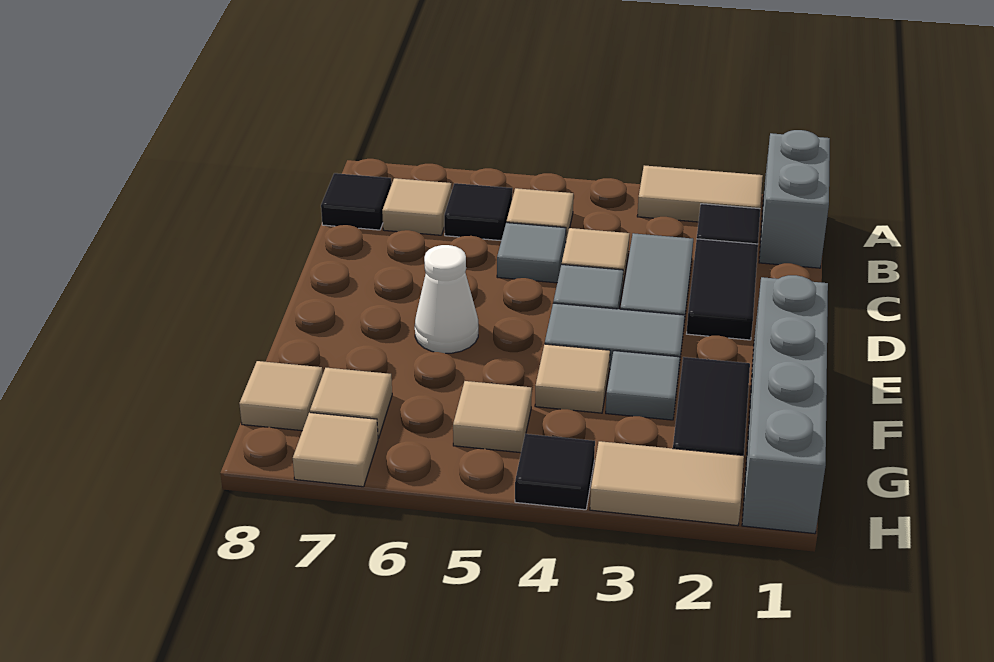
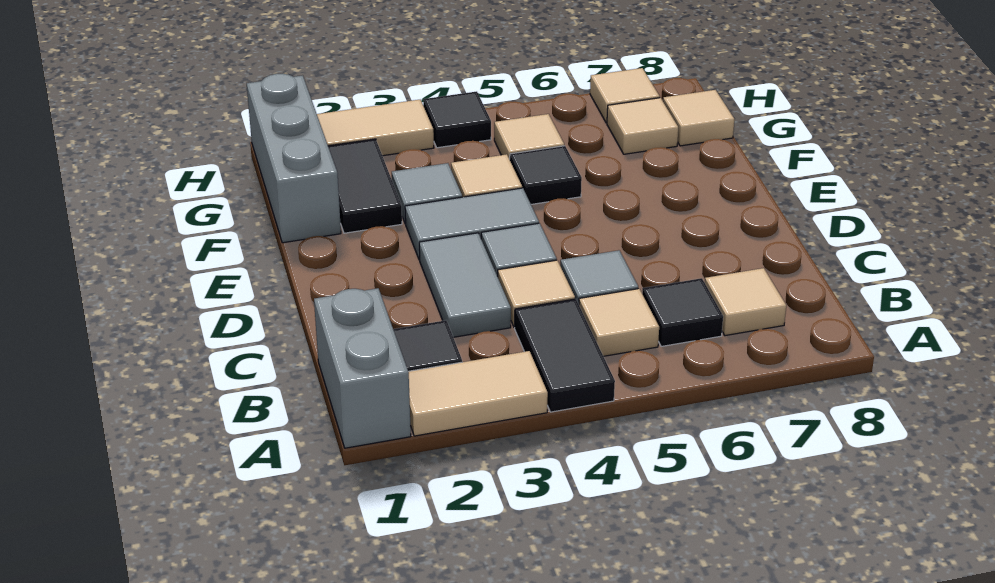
black tile B8 level 1 -> black tile F5 level 1
black tile C2:D2 level 1 -> black tile A4:B4 level 1
grey brick E1:H1 level 1 -> grey brick F1:H1 level 1
white cone E6 level 1 -> none

